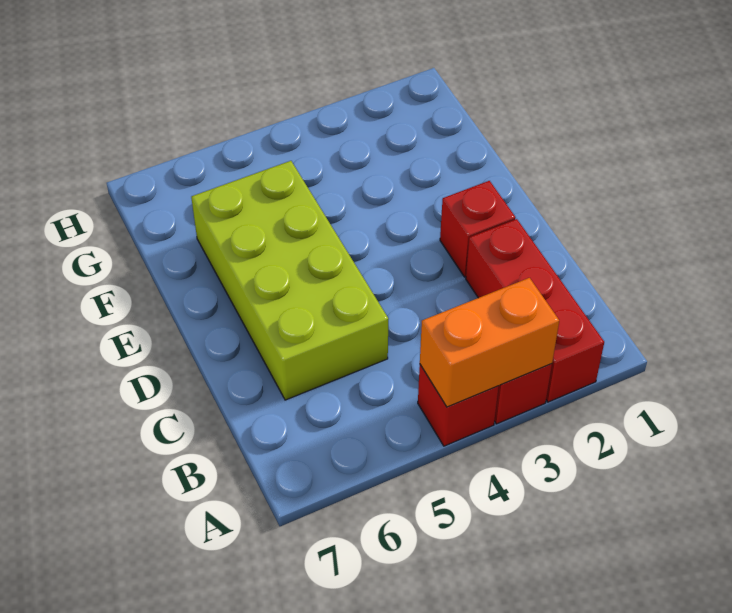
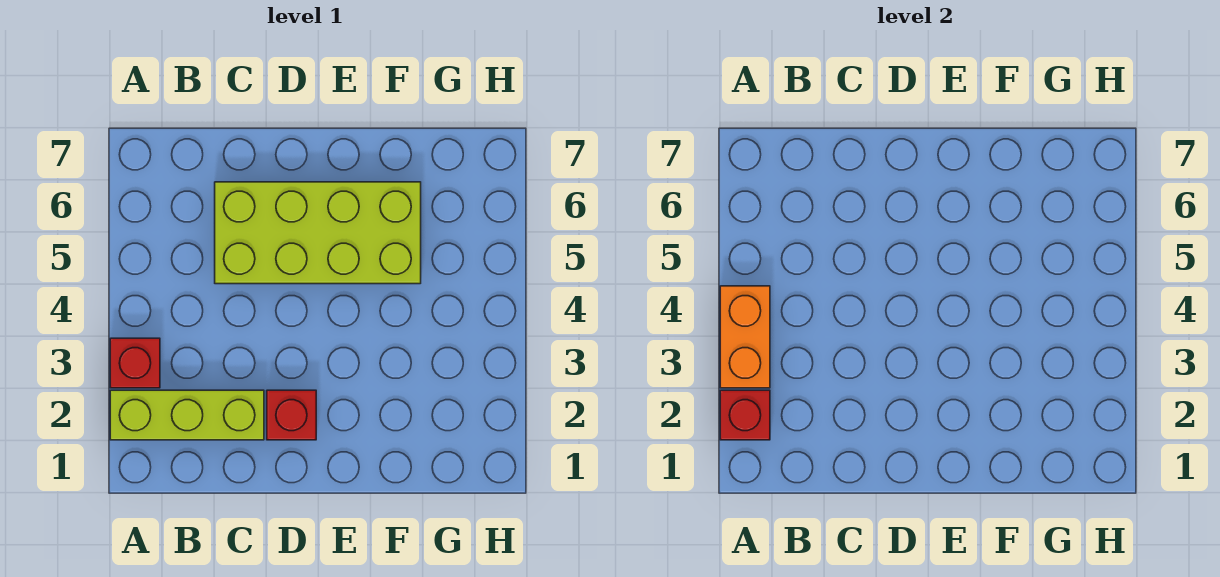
red brick A2:C2 level 1 -> lime brick A2:C2 level 1
red brick A4 level 1 -> red brick A2 level 2

